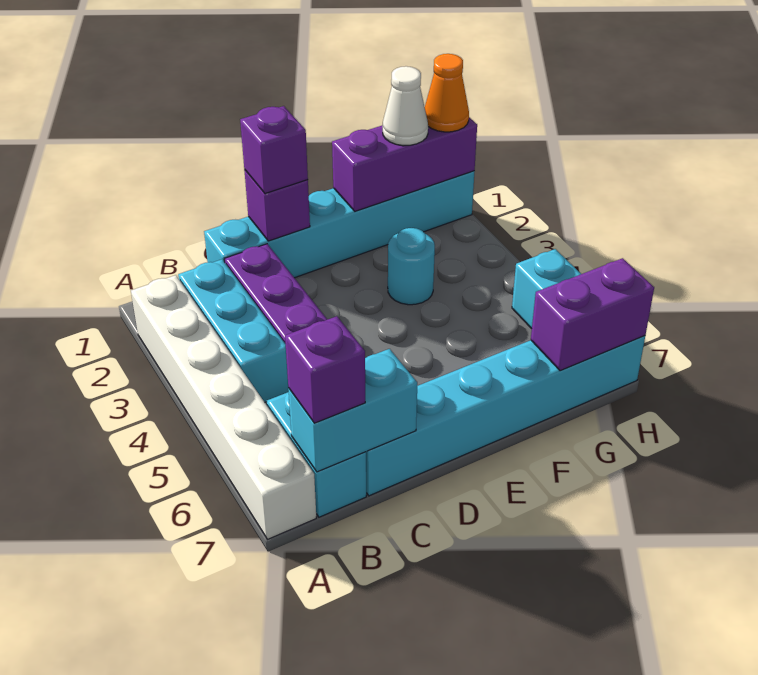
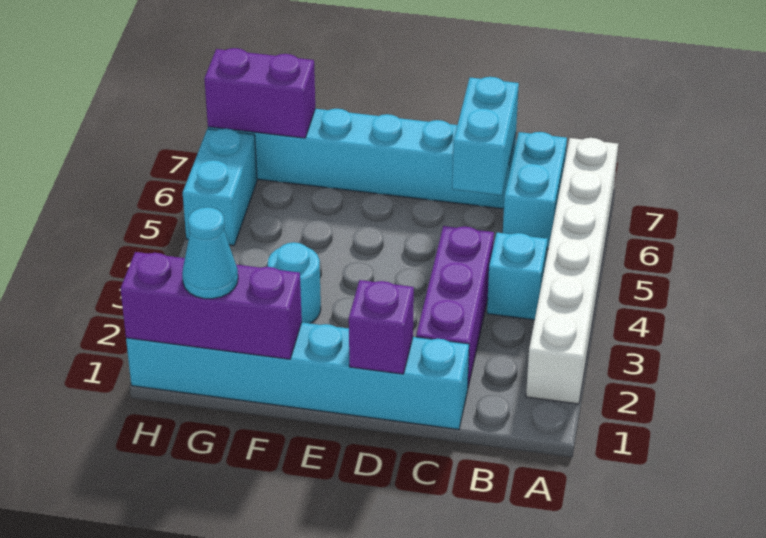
cyan brick B2:B4 level 1 -> cyan brick B4 level 1
cyan brick B7:C7 level 2 -> cyan brick C6:C7 level 2
purple brick B7 level 3 -> none
purple brick D1 level 3 -> none
white cone G1 level 3 -> cyan cone G1 level 3
orange cone H1 level 3 -> none

